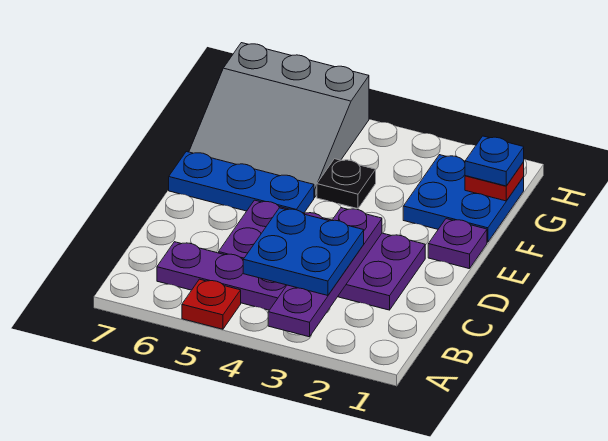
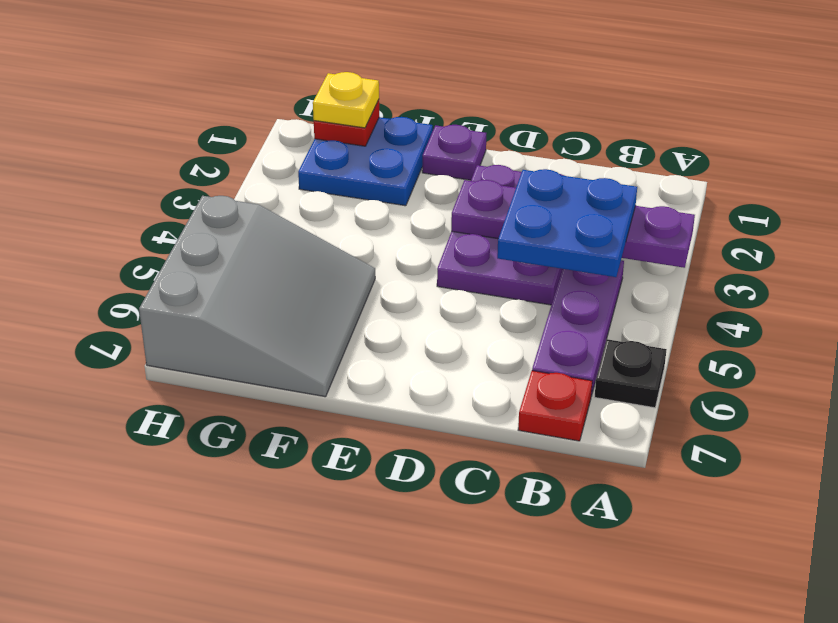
red plate A5 level 1 -> red plate B7 level 1
purple plate C2:D5 level 1 -> purple plate C2:D4 level 1
blue plate E5:E7 level 1 -> none
black plate F4 level 1 -> black plate A6 level 1
blue plate G1 level 3 -> yellow plate G1 level 3

